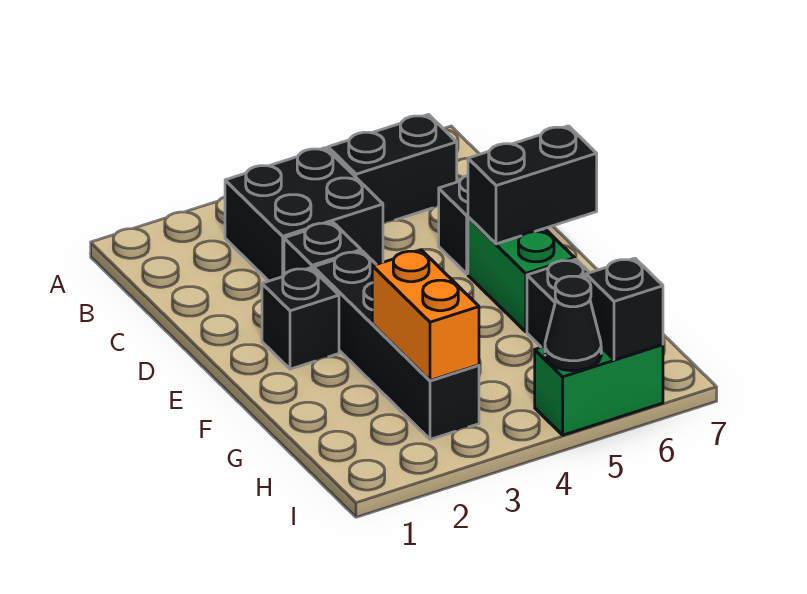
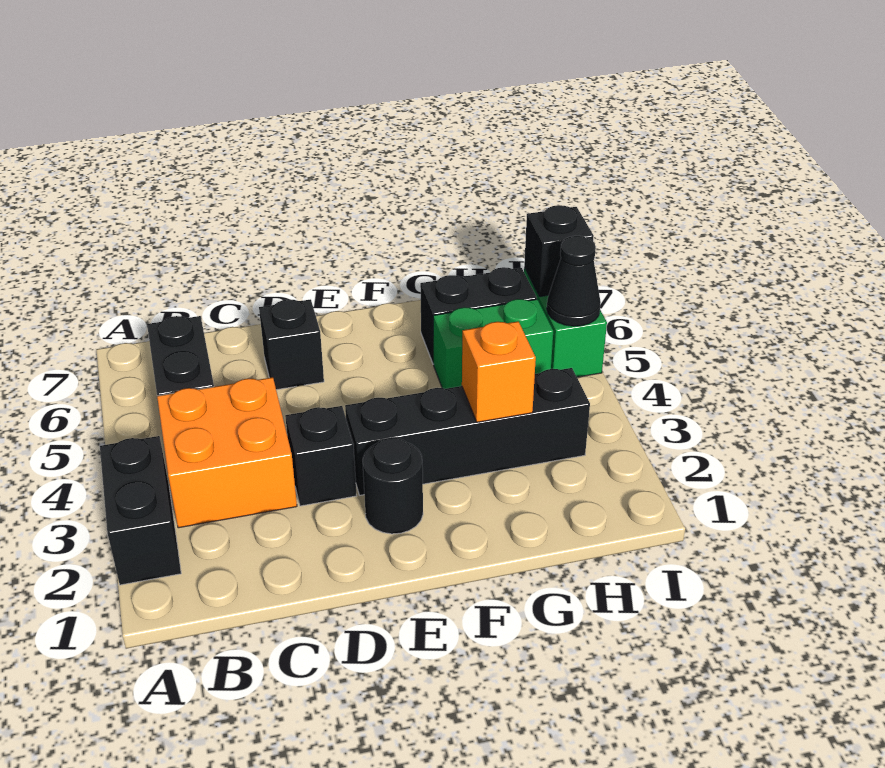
black brick B3:C4 level 1 -> orange brick B3:C4 level 1
black brick E2 level 1 -> black round brick E2 level 1
green brick E6:F6 level 1 -> green brick G5:H5 level 1
black brick E6:E7 level 2 -> black brick A2:A3 level 1
orange brick G3:H3 level 2 -> orange brick G3 level 2

